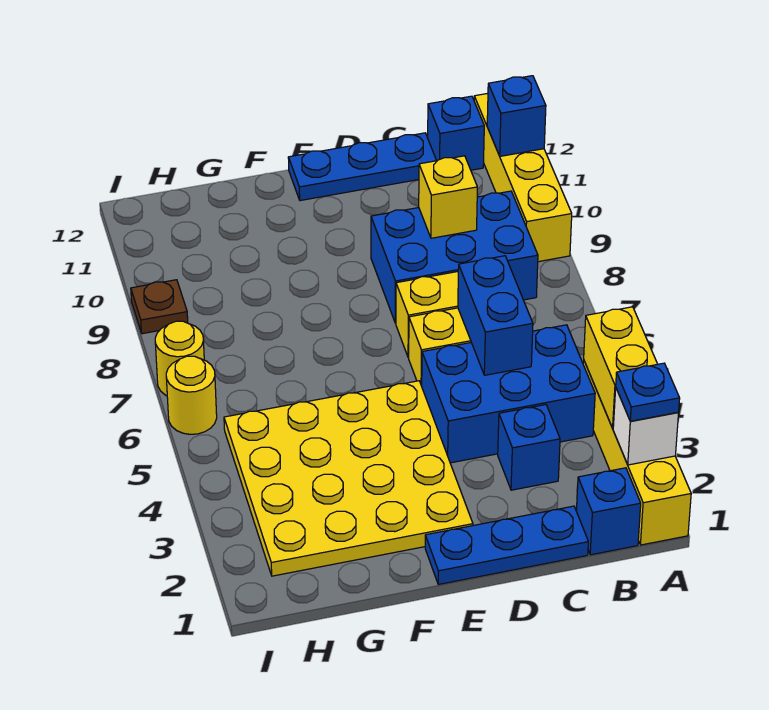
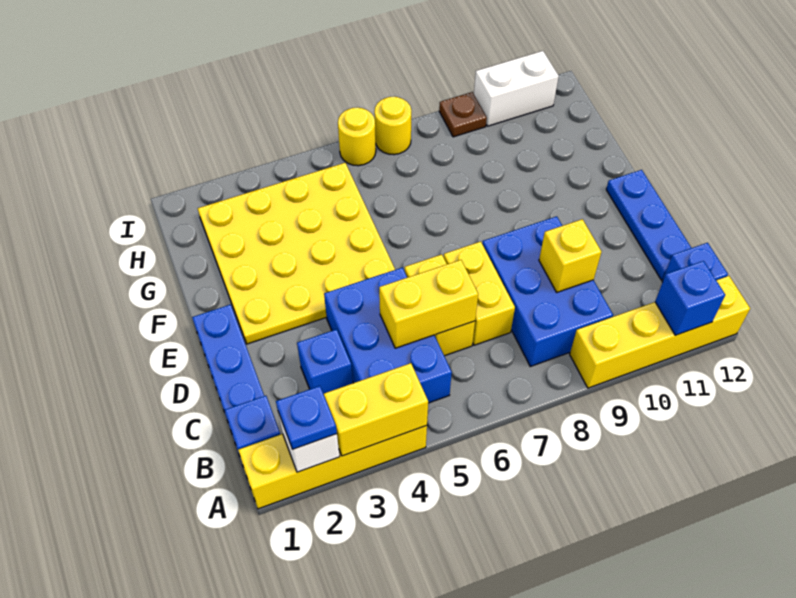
blue brick C5:C6 level 2 -> yellow brick C5:C6 level 2
none -> white brick I10:I11 level 1

